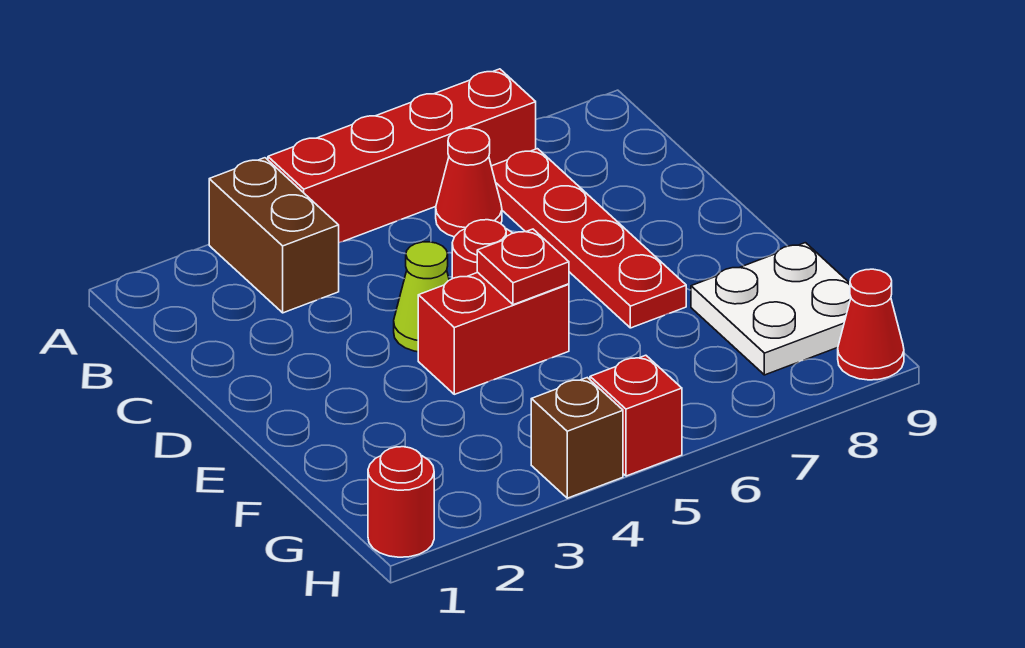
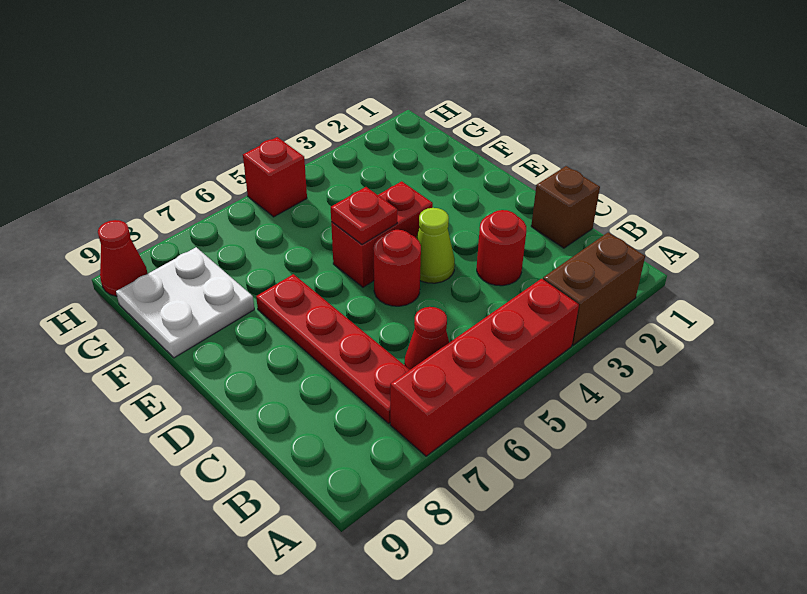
brown brick A3:B3 level 1 -> brown brick A2:A3 level 1
red round brick H1 level 1 -> red round brick C3 level 1
brown brick H4 level 1 -> brown brick C1 level 1

